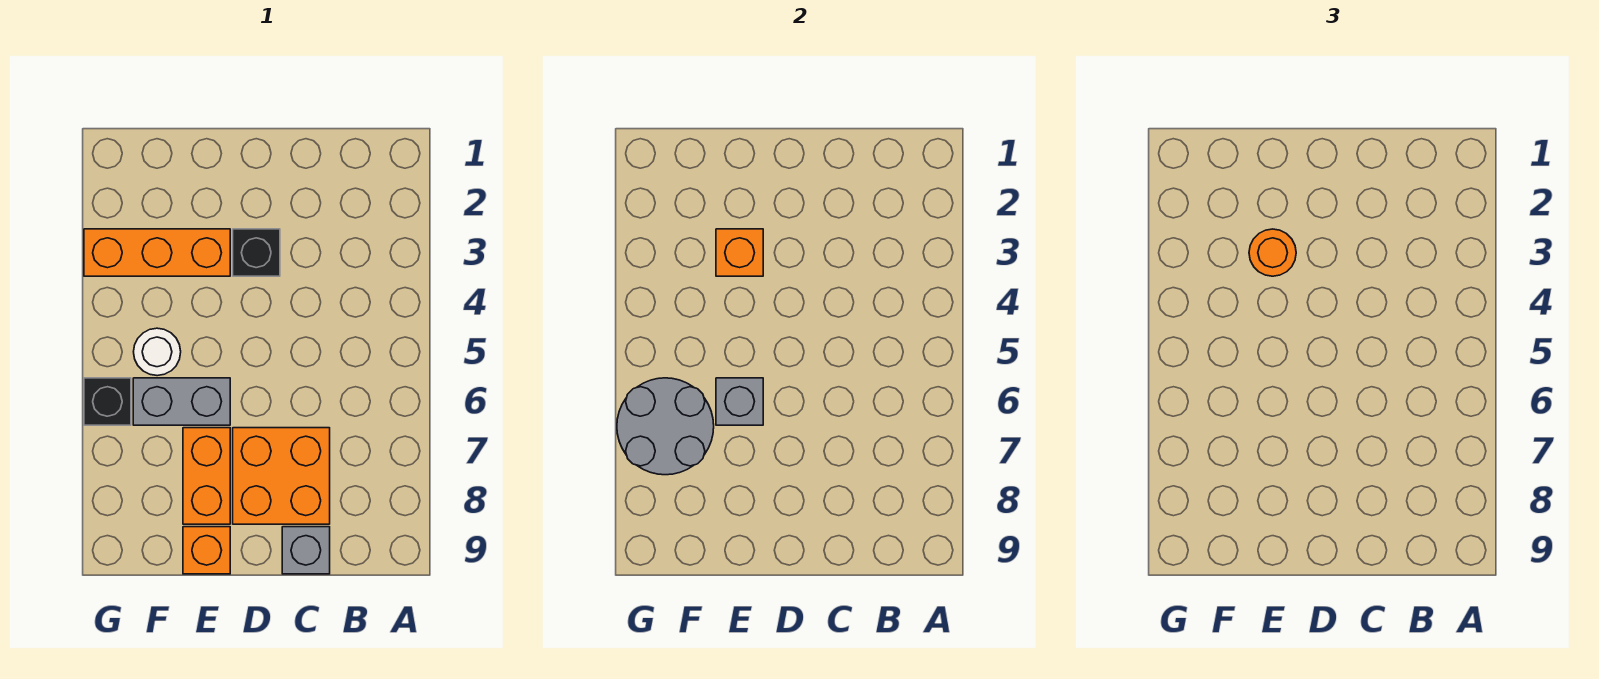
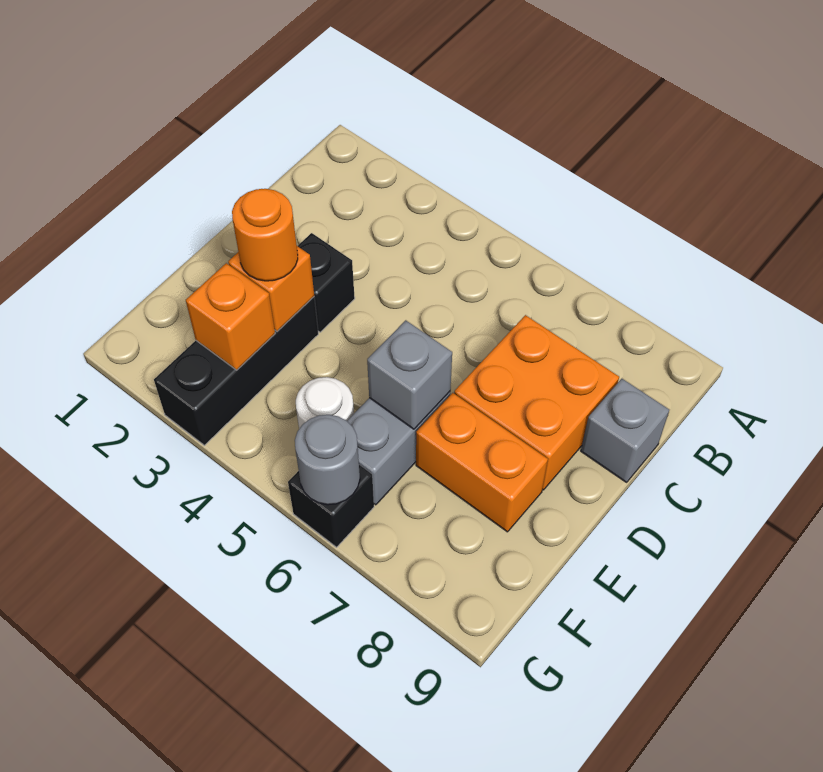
orange brick E3:G3 level 1 -> black brick E3:G3 level 1
orange brick E9 level 1 -> orange brick F3 level 2
grey round brick F6:G7 level 2 -> grey round brick G6 level 2

